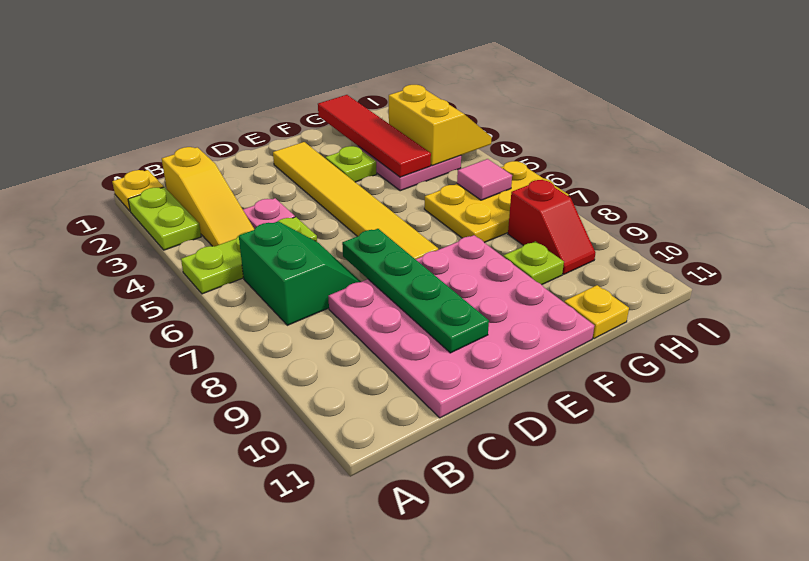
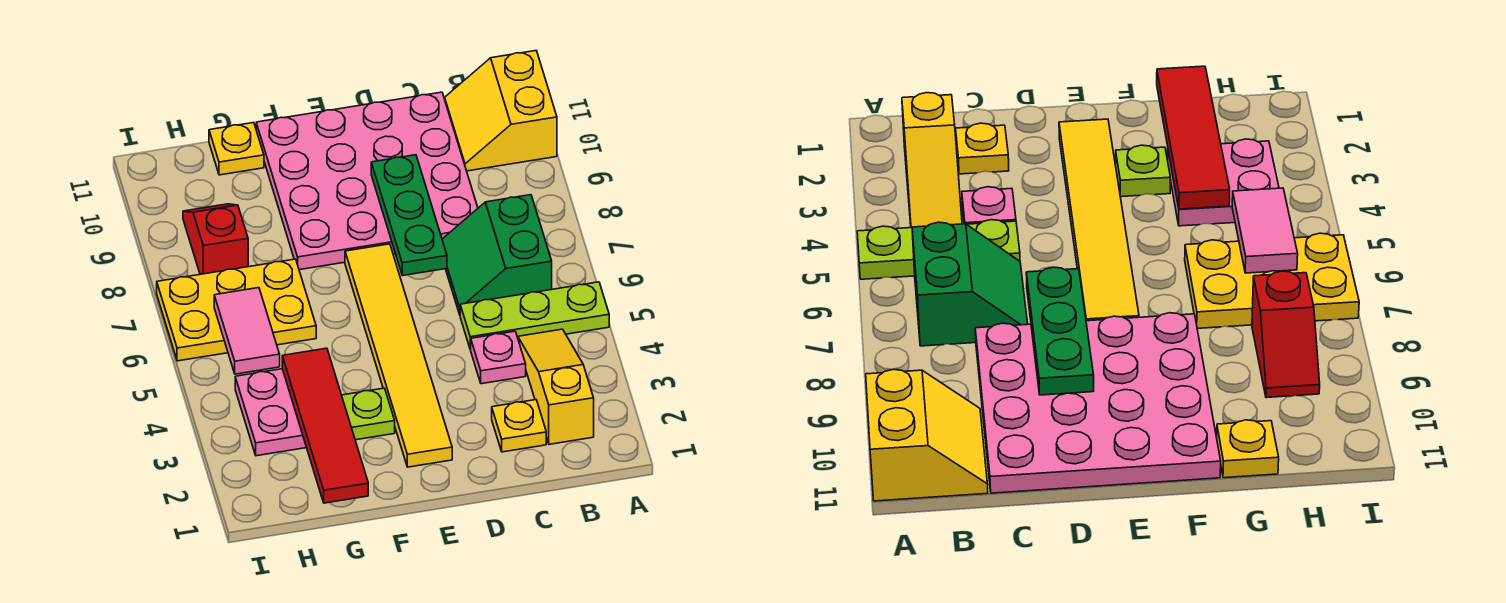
yellow plate A1 level 1 -> yellow plate C2 level 1
lime plate A2:A3 level 1 -> none
green plate D7:D10 level 2 -> green plate D7:D9 level 2
lime plate G9 level 1 -> none
yellow slope H3:I4 level 2 top H -> yellow slope A10:B11 level 1 top A
pink tile H6 level 2 -> pink tile H5:H6 level 2

